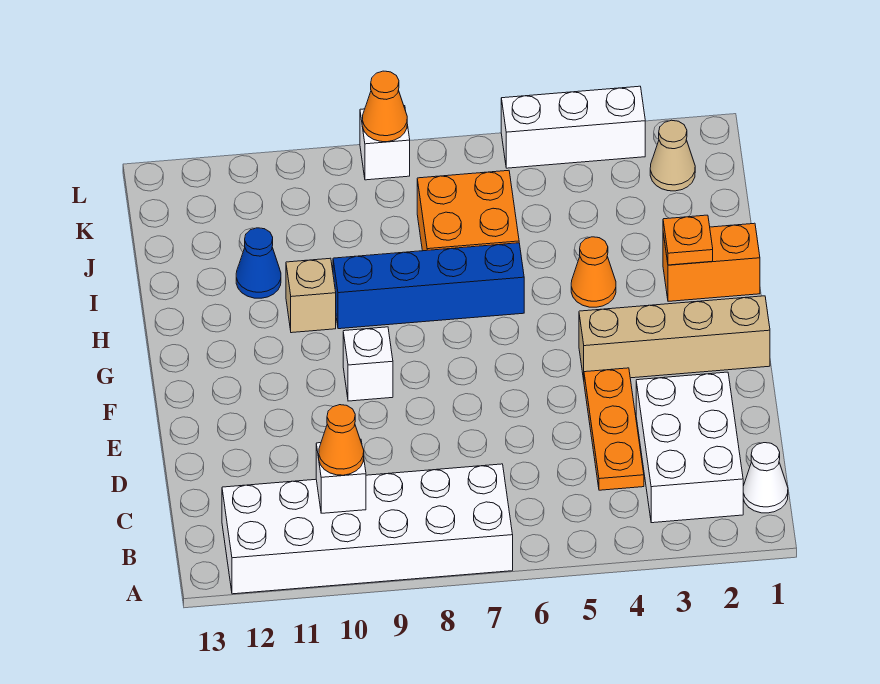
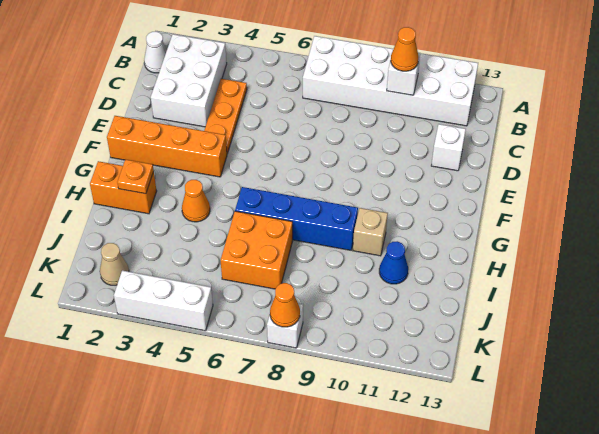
tan brick F1:F4 level 1 -> orange brick F1:F4 level 1
white brick F9 level 1 -> white brick D12 level 1

